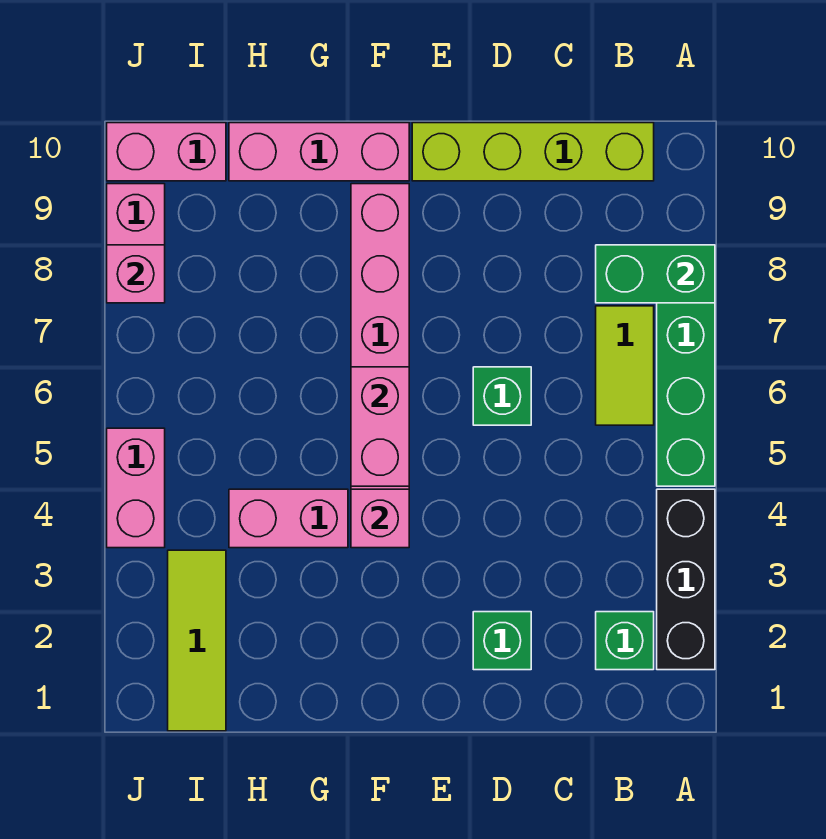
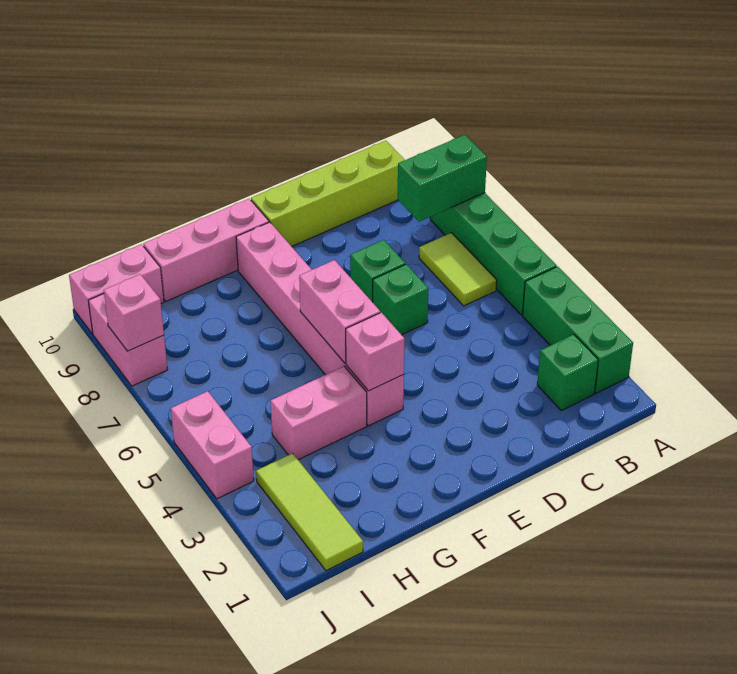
black brick A2:A4 level 1 -> green brick A2:A4 level 1
green brick D2 level 1 -> green brick D7 level 1

